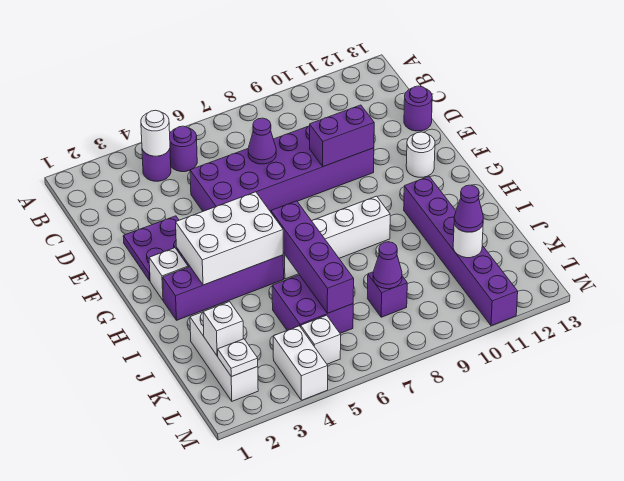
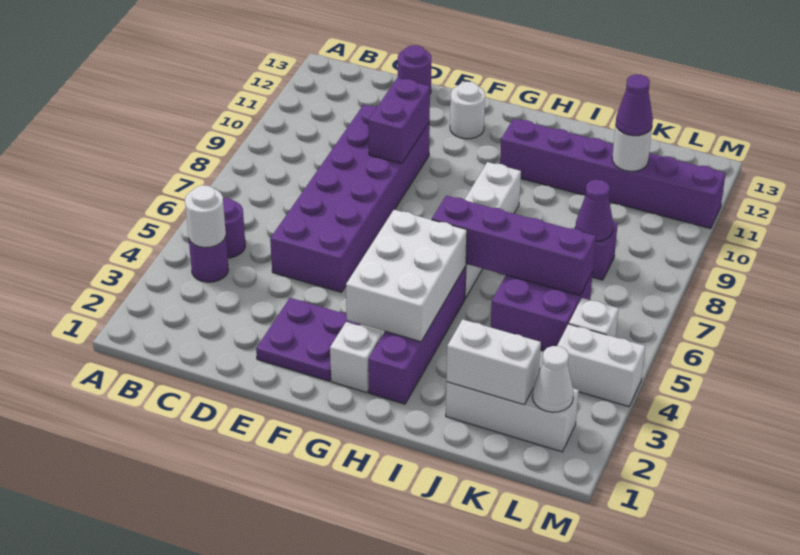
purple cone D7 level 2 -> none
white brick K2 level 2 -> white brick J2:K2 level 2
white plate L2 level 2 -> white cone L2 level 2

